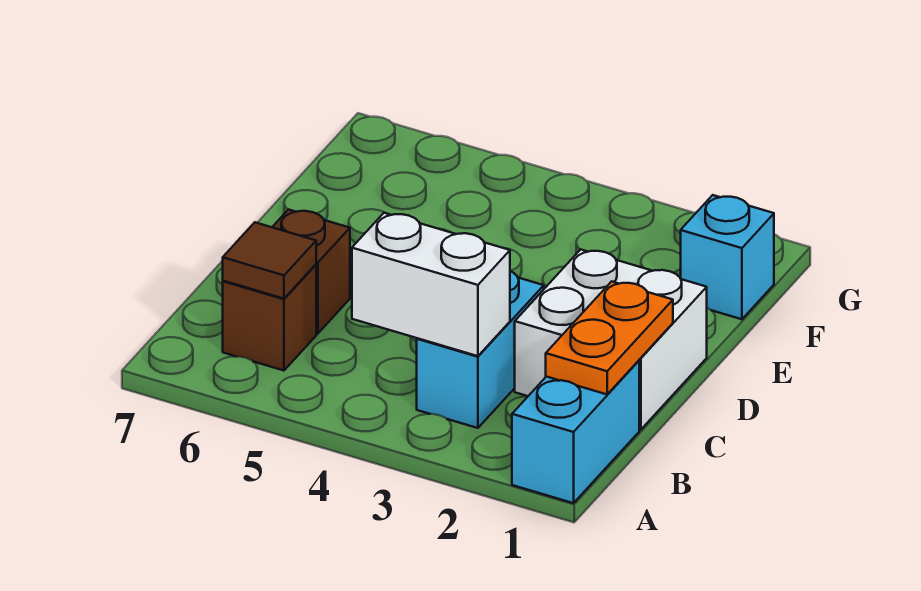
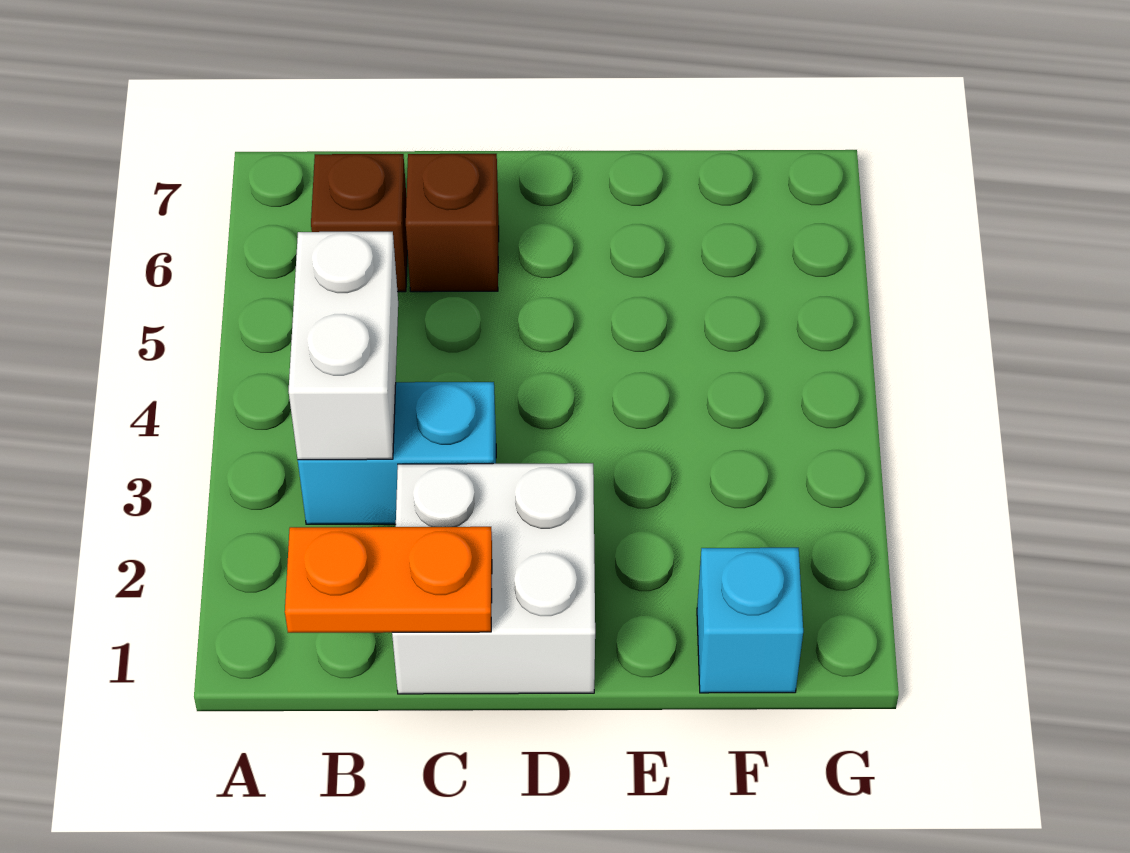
cyan brick A1:B1 level 1 -> none
brown tile B6 level 2 -> none

